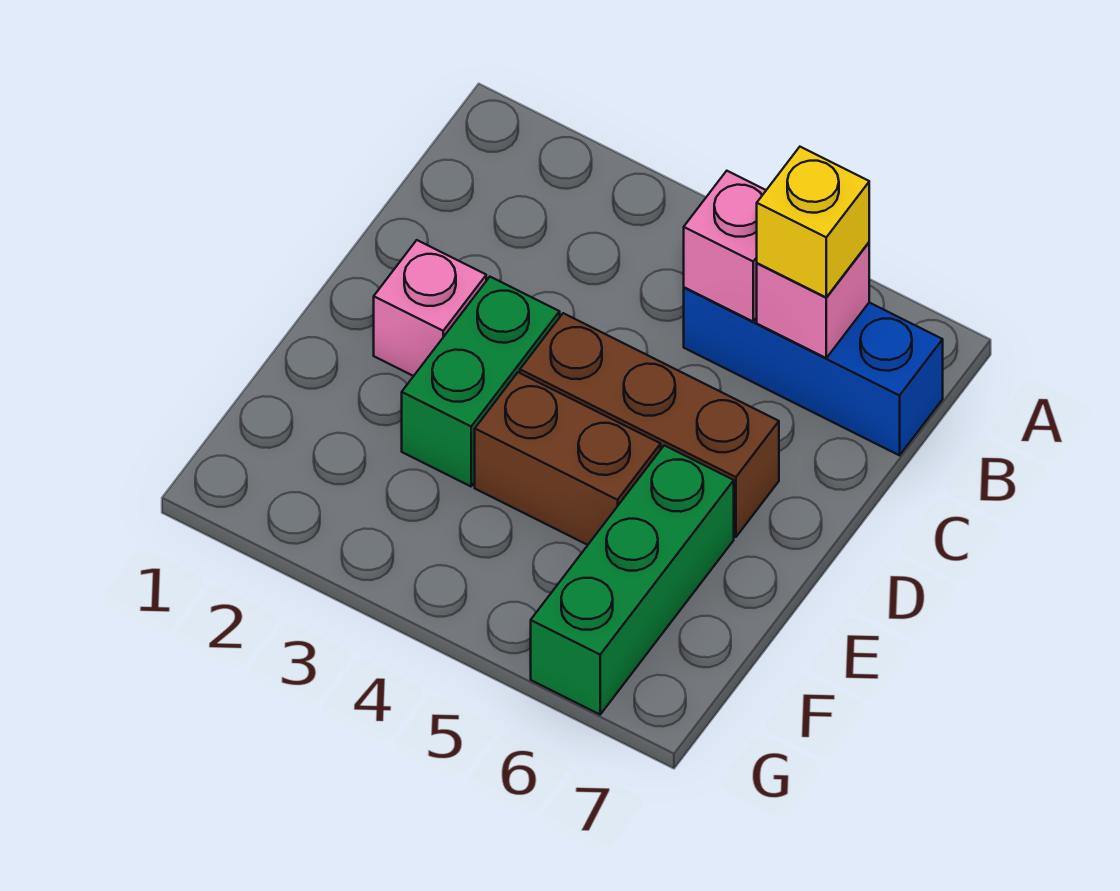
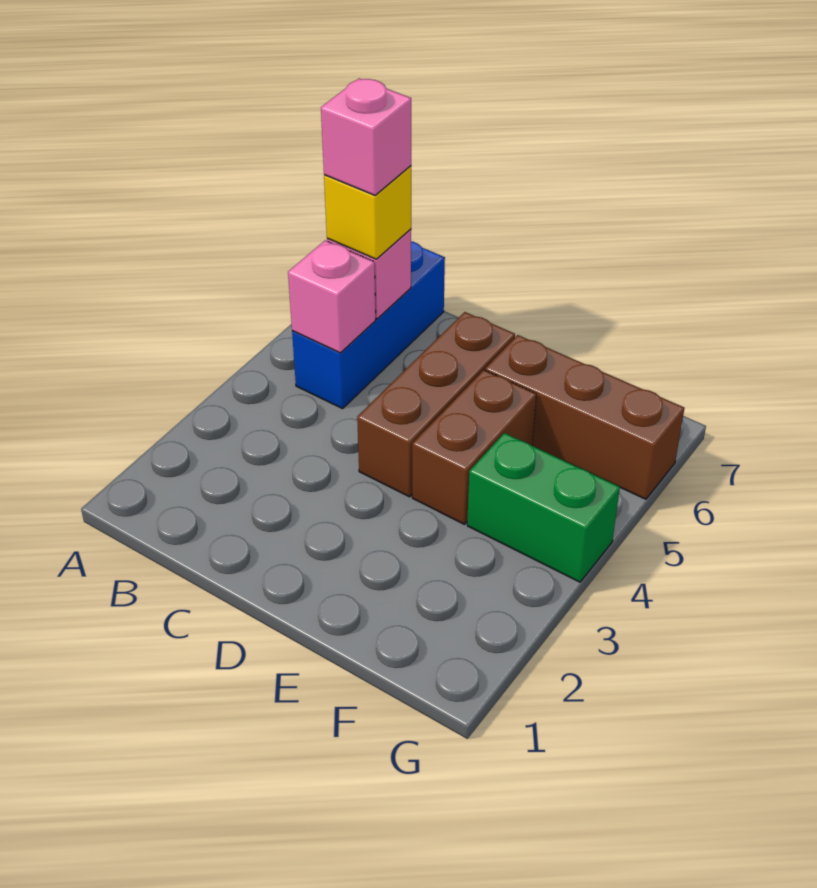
pink brick D2 level 1 -> pink brick B6 level 4
green brick D3:E3 level 1 -> green brick F4:G4 level 1
green brick E6:G6 level 1 -> brown brick E6:G6 level 1

